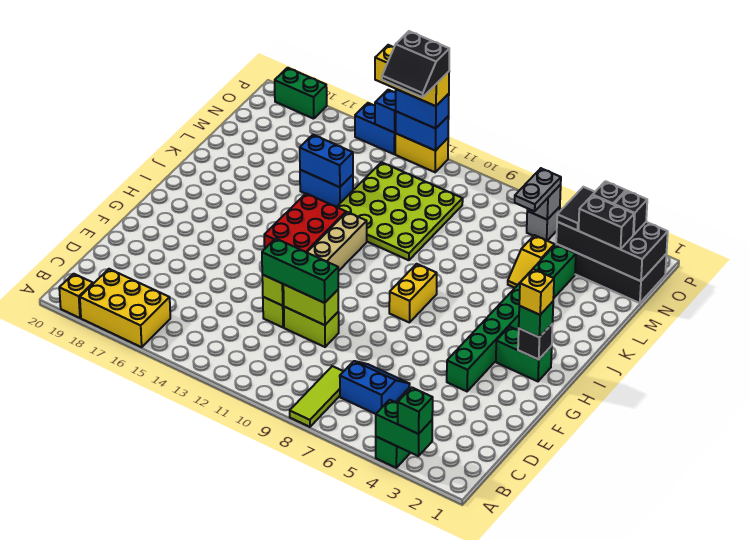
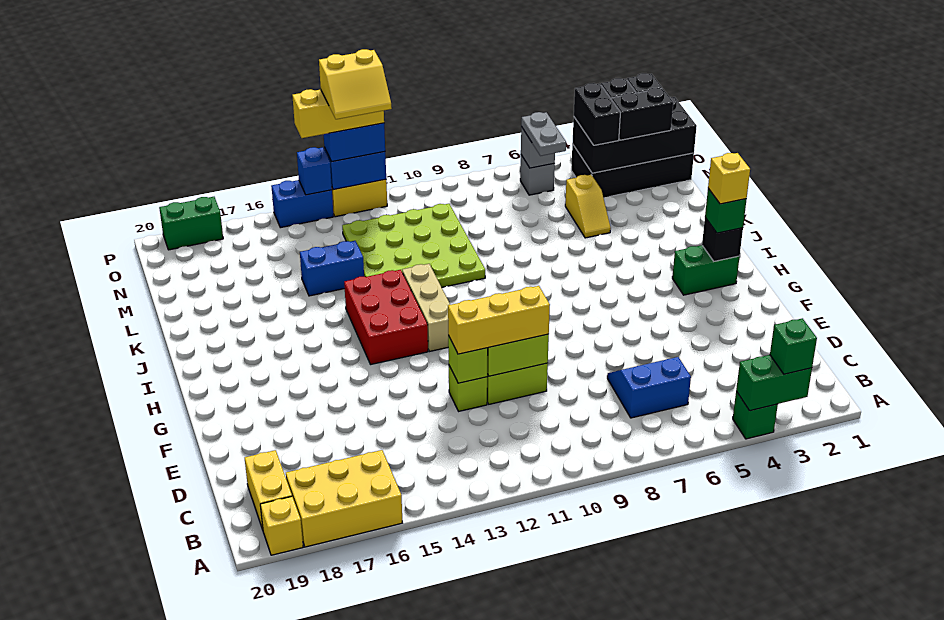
lime tile A8:C8 level 1 -> none
green brick E10:E12 level 3 -> yellow brick E10:E12 level 3
green brick F4:M4 level 1 -> none
yellow brick H8:I8 level 1 -> yellow brick B19:C19 level 1
blue brick L14:L15 level 2 -> none
black tile N4:O4 level 3 -> black brick N4:O4 level 3
black slope O12:P13 level 5 top P -> yellow slope O12:P13 level 5 top P

